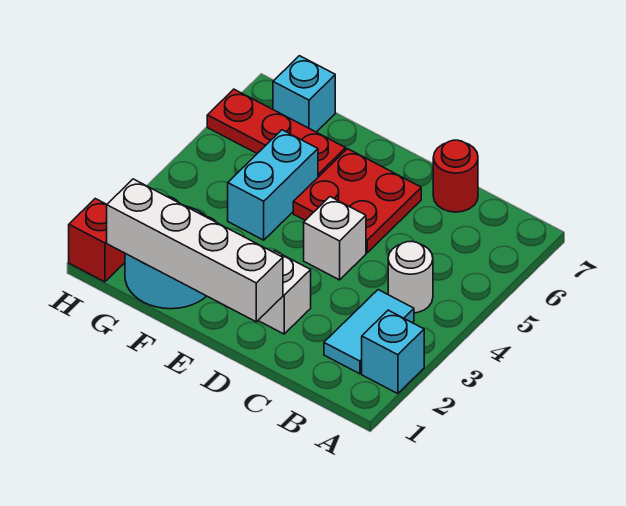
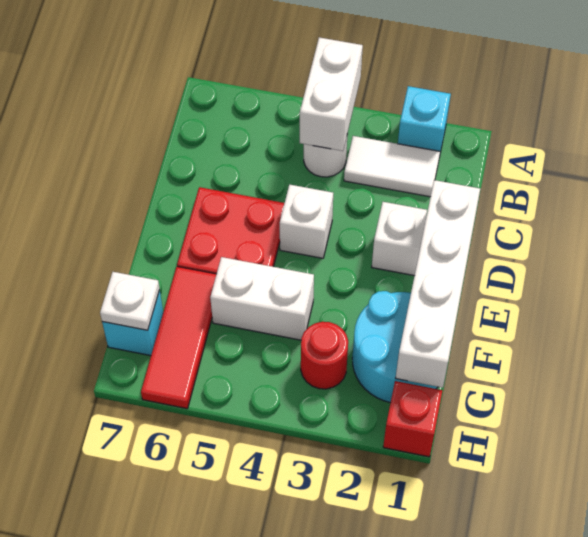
none -> white brick A4:B4 level 2
cyan tile B2:B3 level 1 -> white tile B2:B3 level 1
red round brick C7 level 1 -> red round brick G3 level 1
cyan brick F4:F5 level 1 -> white brick F4:F5 level 1
red plate F6:H6 level 1 -> red tile F6:H6 level 1
none -> white plate G7 level 2

